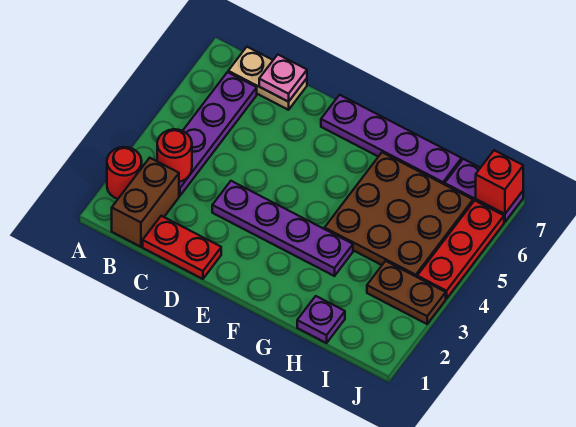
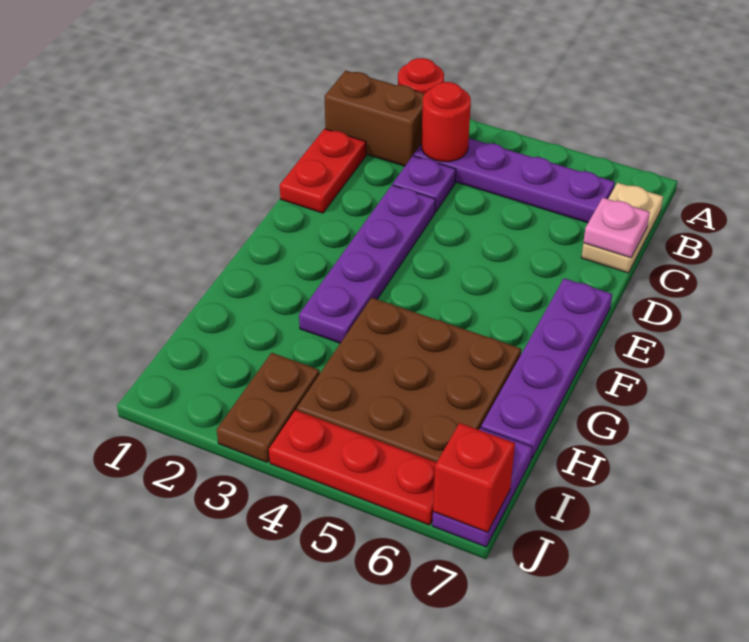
purple plate H1 level 1 -> purple plate C3 level 1

